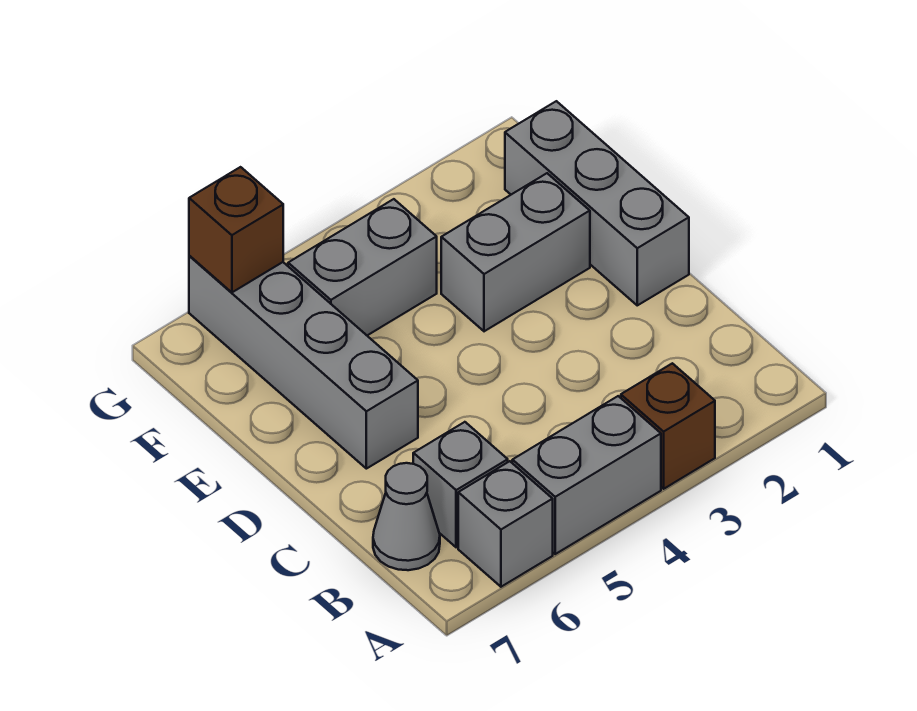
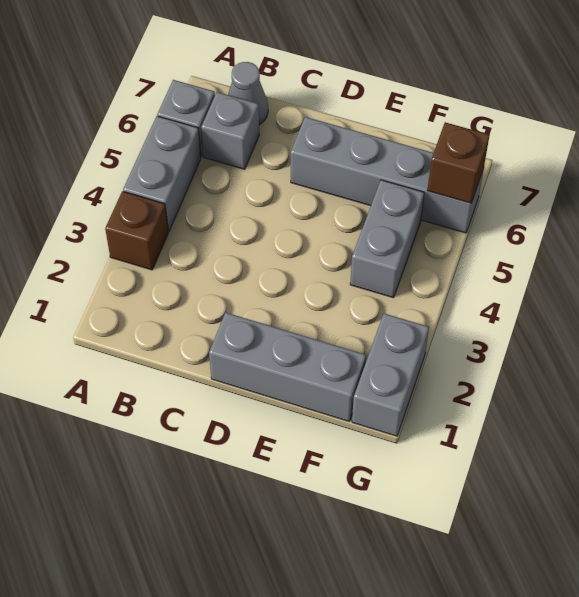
grey brick E2:E3 level 1 -> grey brick G1:G2 level 1

